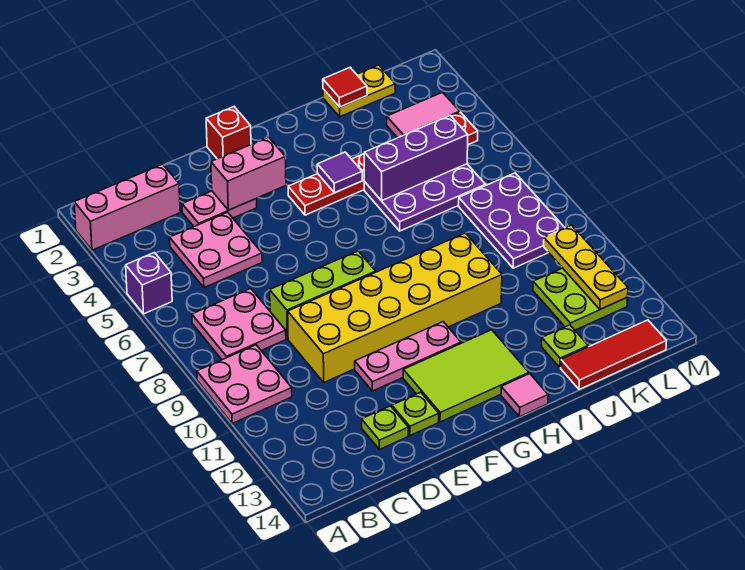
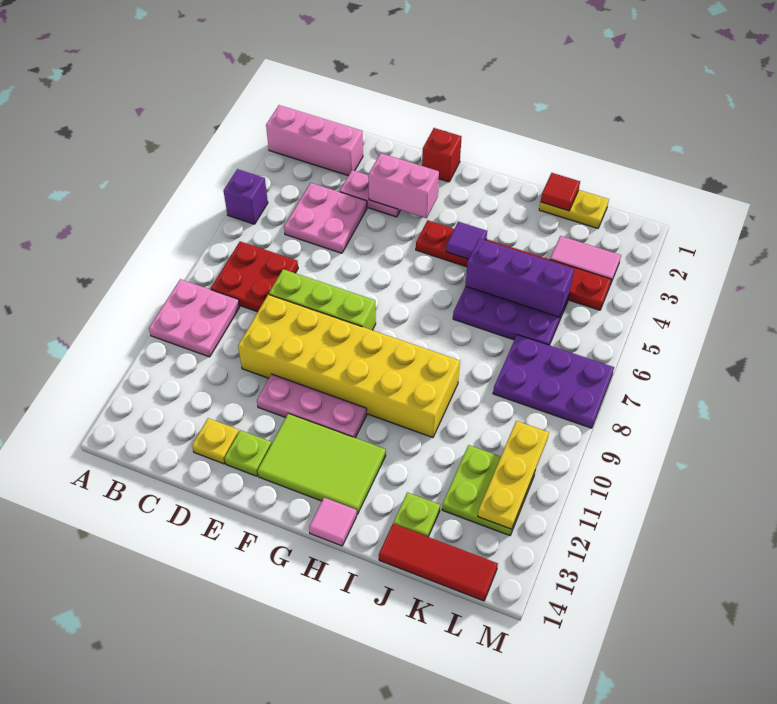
pink plate B7:C8 level 1 -> red plate B7:C8 level 1
lime plate D13 level 1 -> yellow plate D13 level 1
purple plate K7:L9 level 1 -> purple plate K7:M8 level 1

